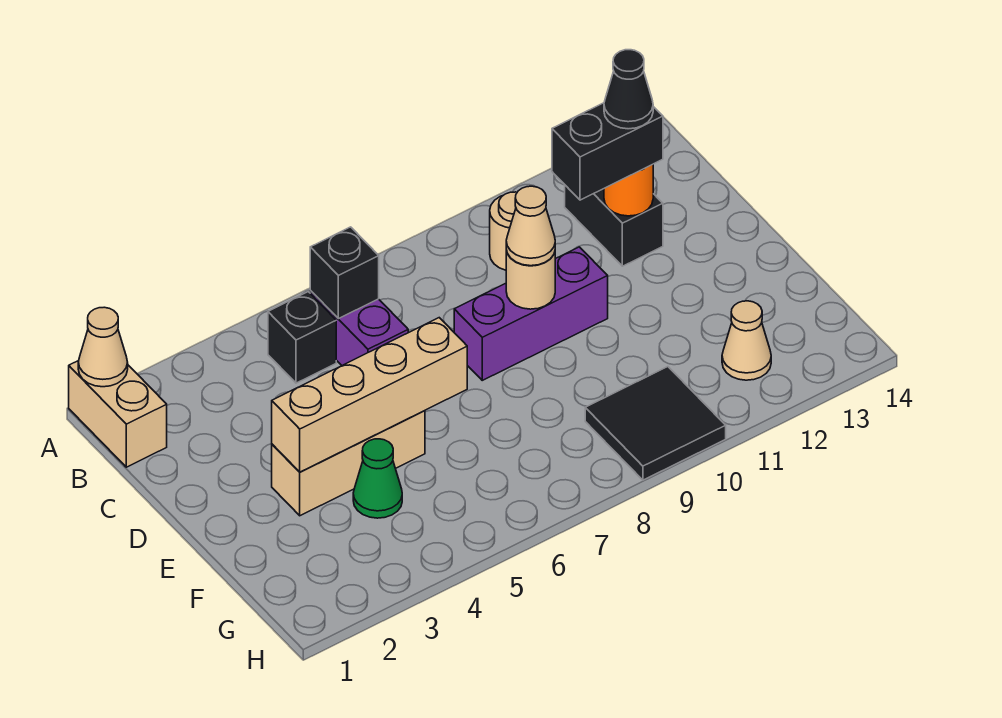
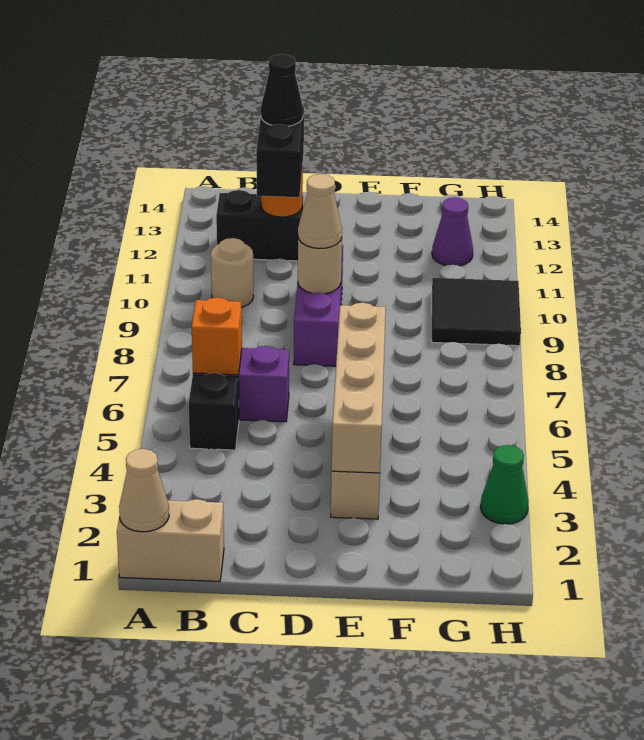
black brick B6 level 2 -> orange brick B6 level 2
green cone F4 level 1 -> green cone H3 level 1
tan cone G12 level 1 -> purple cone G12 level 1

